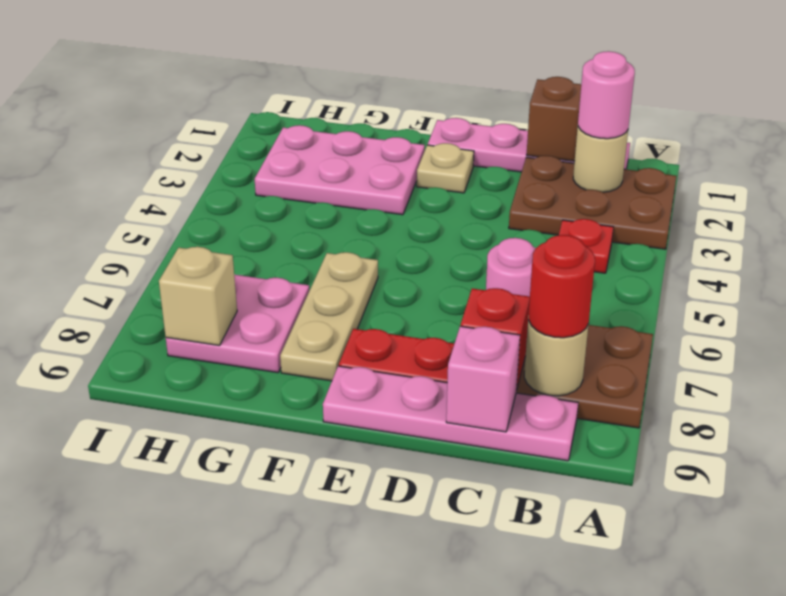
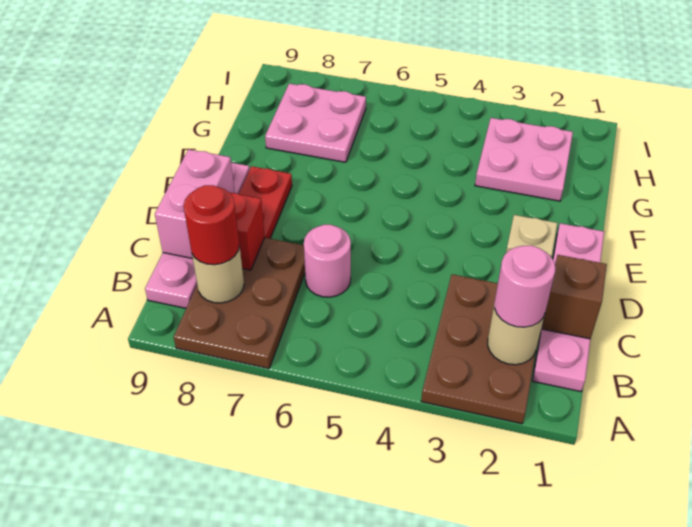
red plate B4 level 1 -> none
pink brick C9 level 2 -> pink brick C9:D9 level 2
pink plate F2:H3 level 1 -> pink plate G2:H3 level 1
tan plate F6:F8 level 1 -> none
tan brick H8 level 2 -> none

